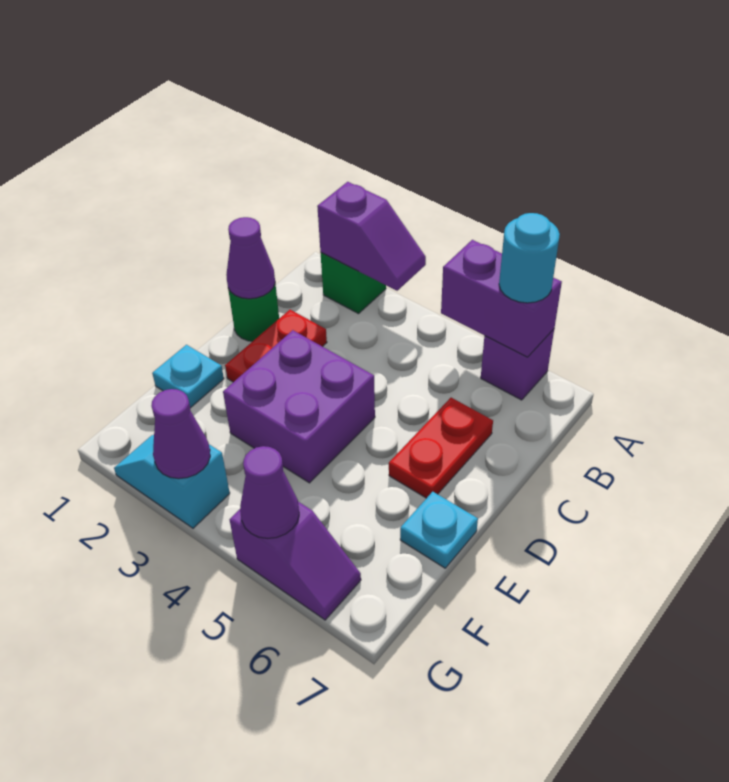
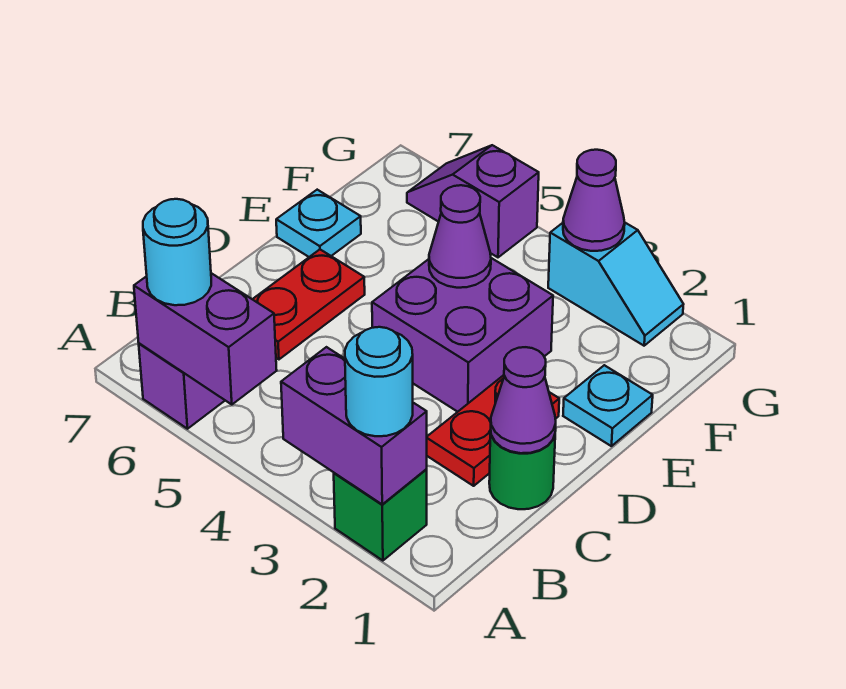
purple slope A2:A3 level 2 top 2 -> purple brick A2:A3 level 2
none -> cyan round brick A2 level 3
purple cone G5 level 2 -> purple cone E4 level 2

